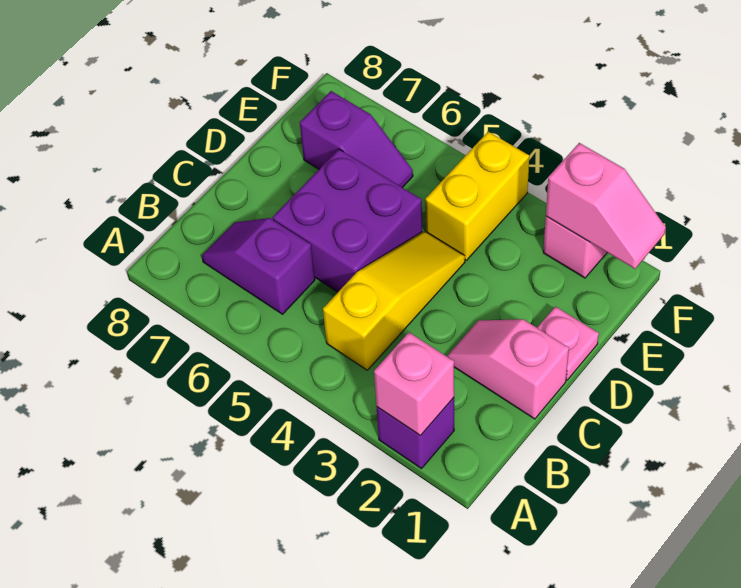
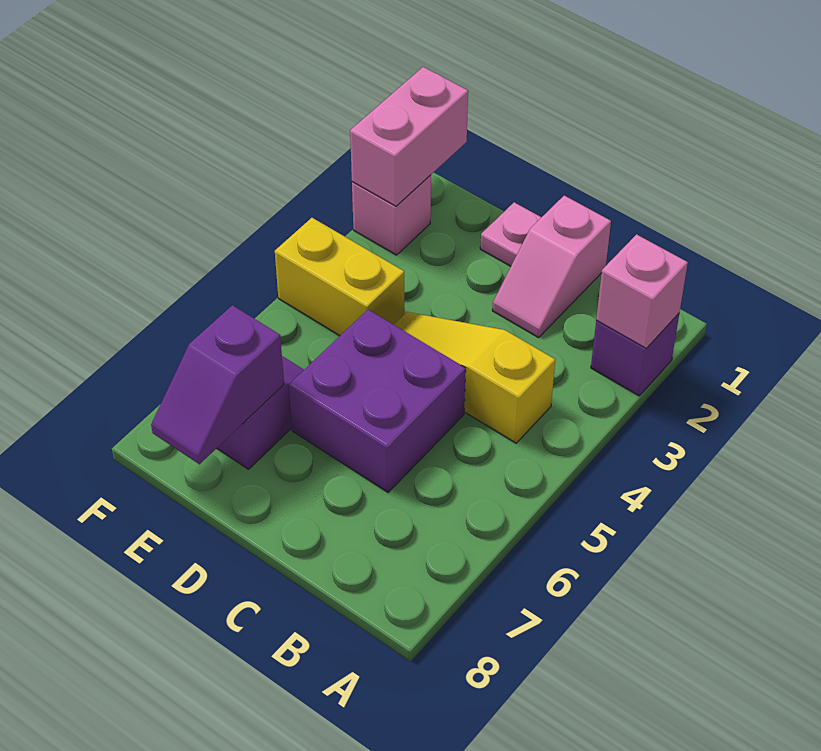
purple slope B6:B7 level 1 top 6 -> purple slope E7:E8 level 2 top 7
pink slope F1:F2 level 2 top 2 -> pink brick F1:F2 level 2

